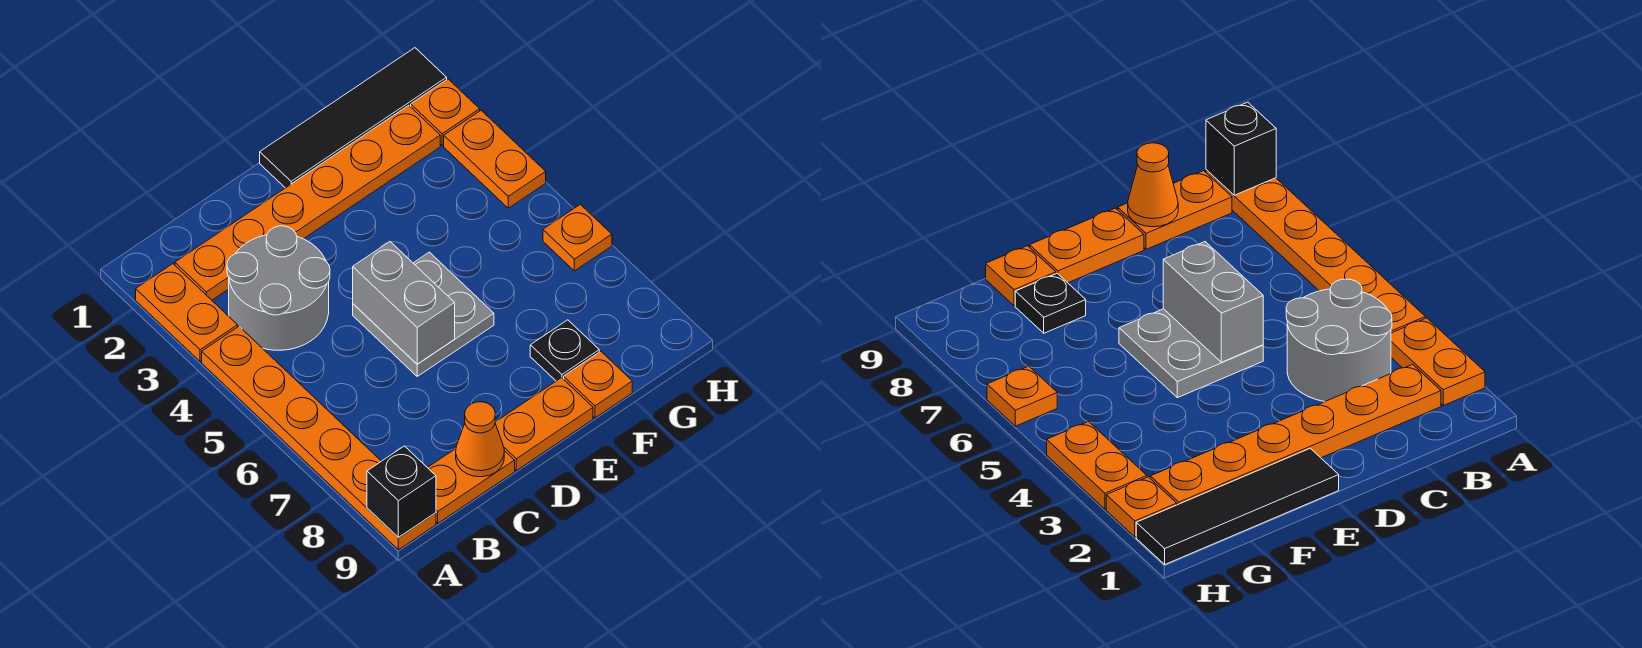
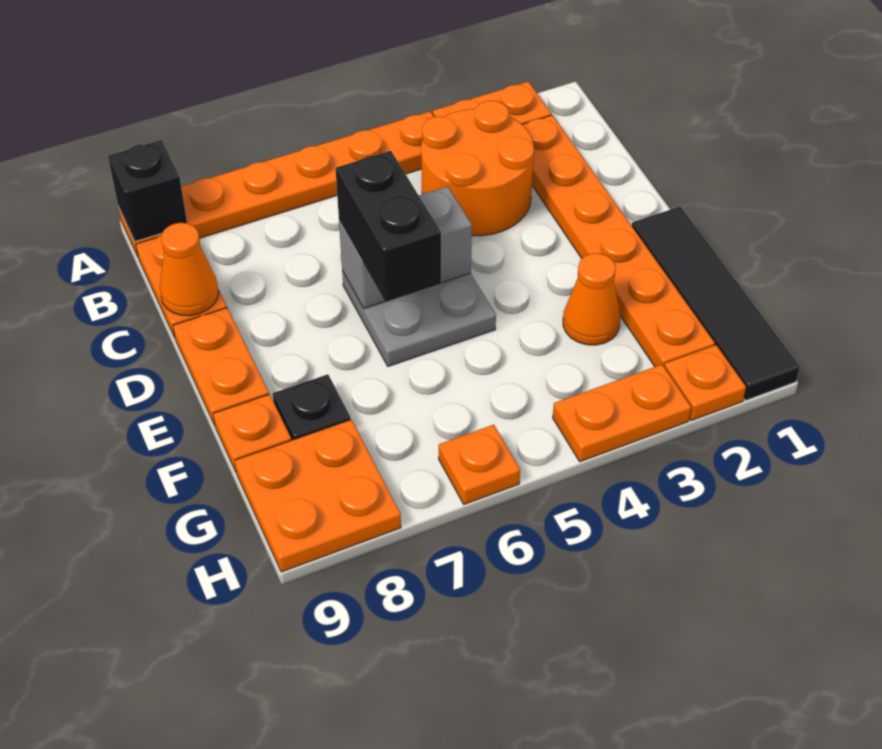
grey round brick B3:C4 level 1 -> orange round brick B3:C4 level 1
none -> black brick D6:E6 level 3
none -> orange cone F3 level 1
none -> orange plate G8:H9 level 1

